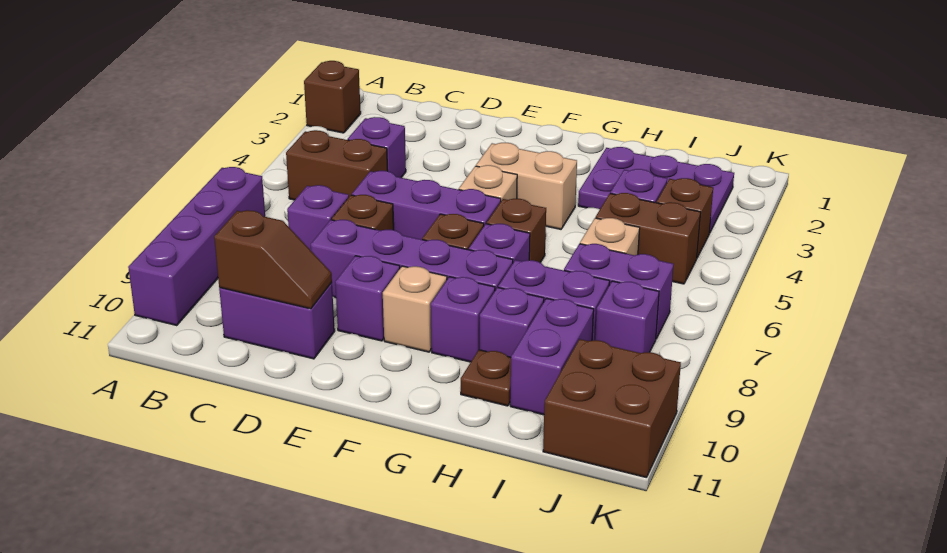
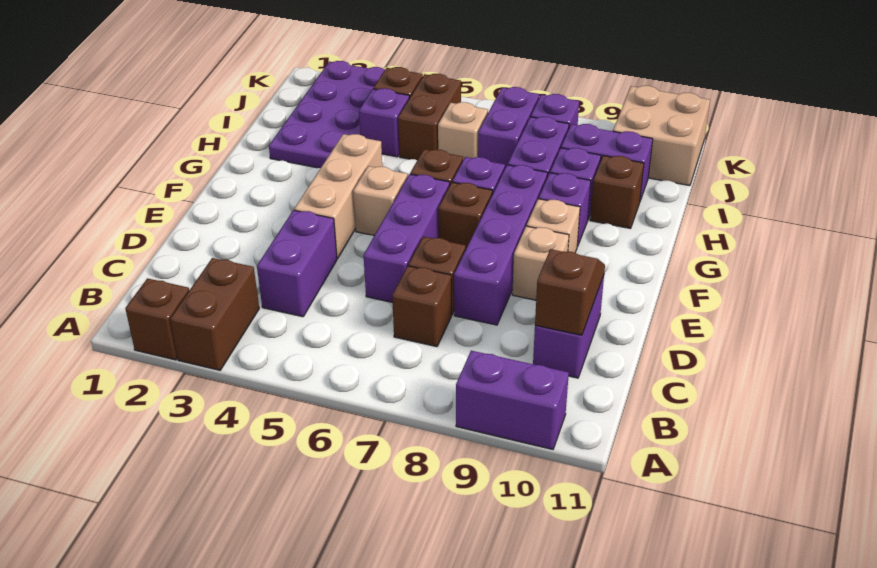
purple brick A7:A10 level 1 -> purple brick A9:A10 level 1
brown brick B5:C5 level 1 -> brown brick A3:B3 level 1
purple brick C4 level 1 -> purple brick C4:D4 level 1
purple brick C7 level 1 -> brown brick C7 level 1
purple brick E9 level 1 -> tan brick E9 level 1
tan brick F4:G4 level 1 -> tan brick E4:G4 level 1
purple plate H2:J3 level 1 -> purple plate H2:K3 level 1
brown plate H10 level 1 -> brown brick H10 level 1
brown brick J10:K11 level 1 -> tan brick J10:K11 level 1

